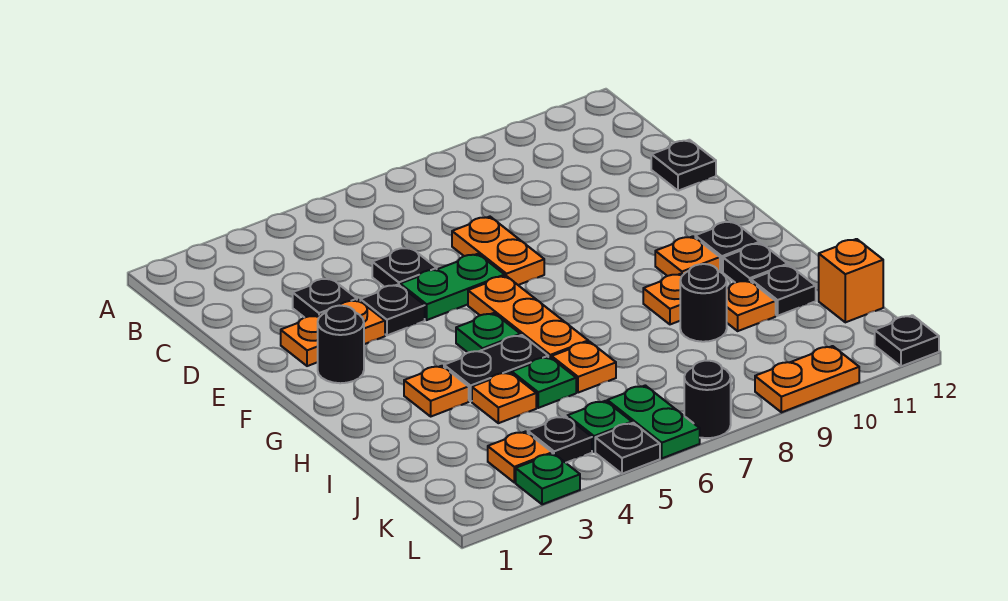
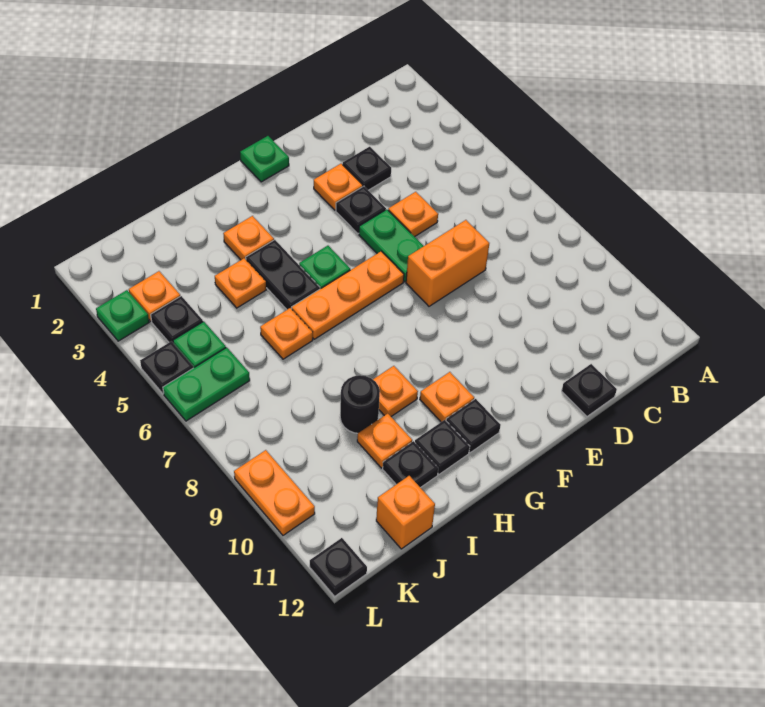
black plate D5 level 1 -> orange plate D5 level 1
orange plate D7:E7 level 1 -> orange brick D7:E7 level 1
orange plate E2:E3 level 1 -> orange plate E3 level 1
black round brick F2 level 1 -> none
green plate I5 level 1 -> green plate F1 level 1
black round brick L7 level 1 -> none

